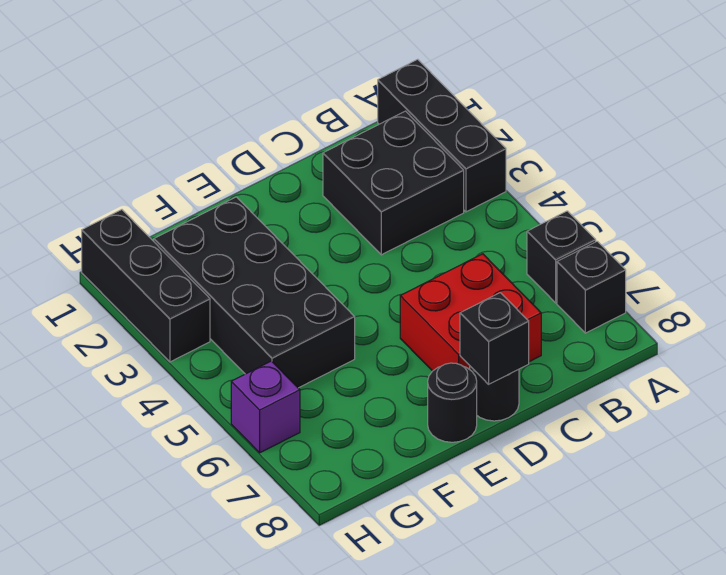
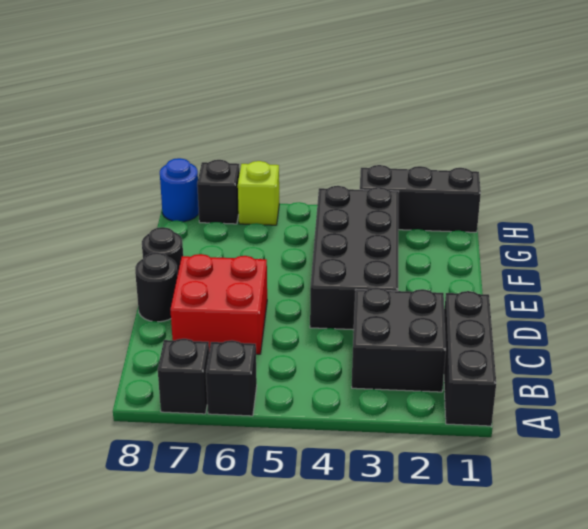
black brick A1:A3 level 1 -> black brick A1:C1 level 1
black brick D8 level 2 -> black brick H7 level 1
black brick F2:G5 level 1 -> black brick D3:G4 level 1
purple brick H6 level 1 -> lime brick H6 level 1
none -> blue round brick H8 level 1

